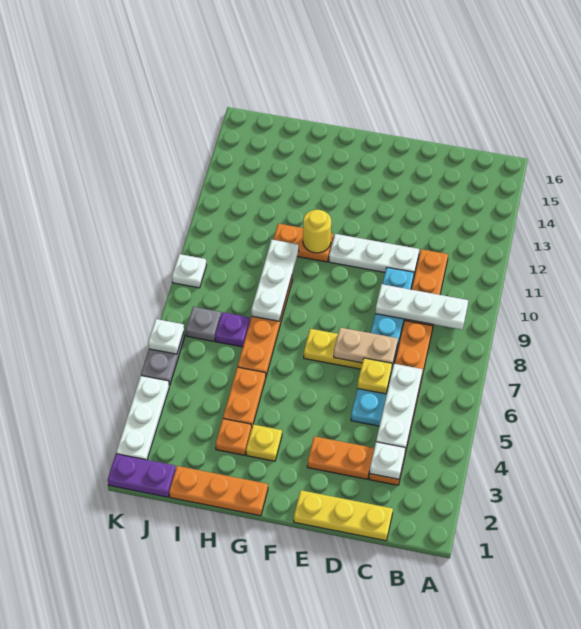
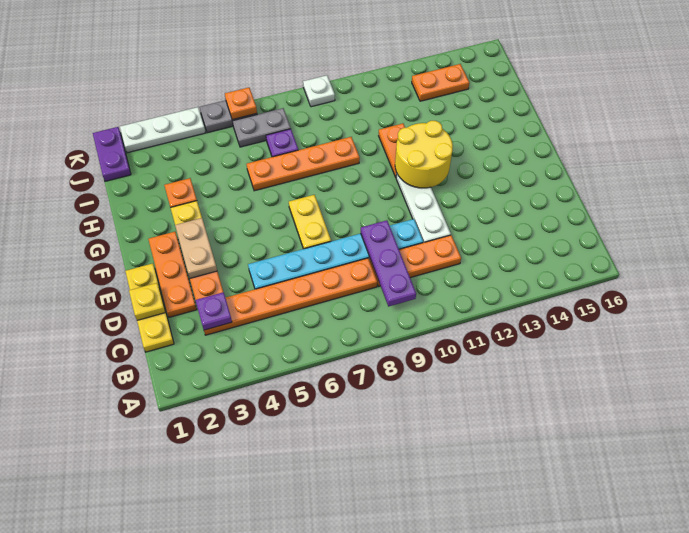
white plate B9:D9 level 2 -> purple plate B9:D9 level 2
white plate C3 level 2 -> purple plate C3 level 2
white plate C4:C6 level 2 -> none
yellow plate D6 level 2 -> yellow plate D1 level 2
tan plate D7:E7 level 2 -> tan plate E3:F3 level 2
orange plate G1:I1 level 1 -> orange plate D2:F2 level 1
yellow round brick G11 level 2 -> yellow round brick F11:G12 level 2
orange plate H4:H5 level 1 -> orange plate J13:J14 level 1
white plate H8:H10 level 2 -> none
grey plate J7 level 1 -> grey plate J6:J7 level 1
white plate K6 level 2 -> orange plate K6 level 2

